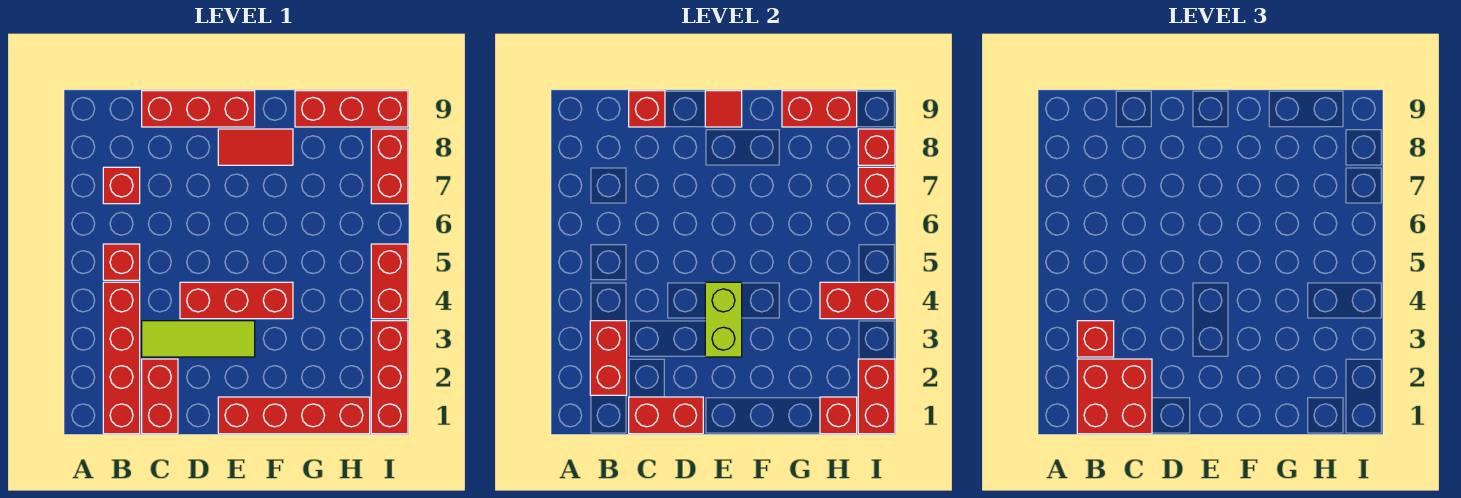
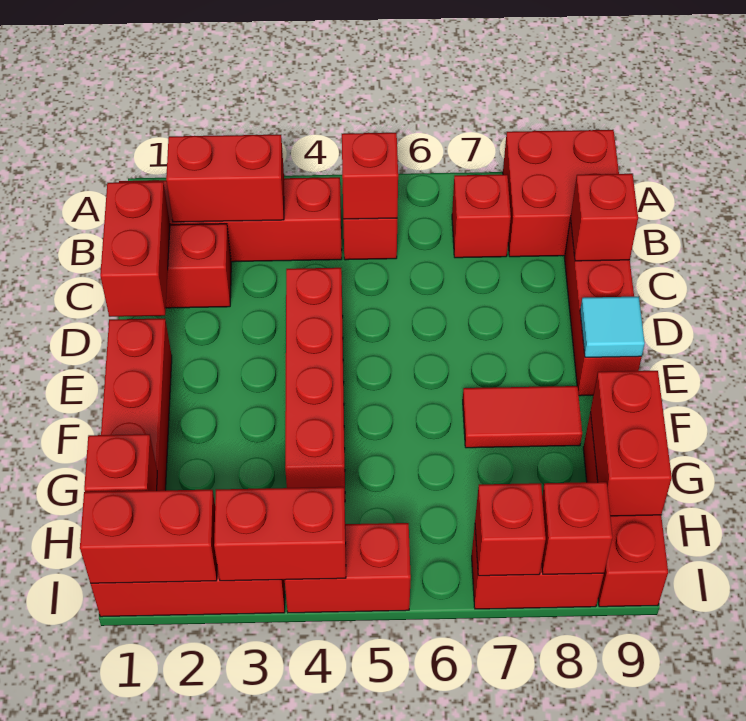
red brick B1:C2 level 3 -> red brick A8:B9 level 1
red brick B3 level 3 -> red brick B5 level 2
lime tile C3:E3 level 1 -> none
red brick D4:F4 level 1 -> red brick D4:G4 level 1
lime brick E3:E4 level 2 -> none
red tile E8:F8 level 1 -> red tile F7:F8 level 1
red tile E9 level 2 -> cyan tile E9 level 2
red brick H4:I4 level 2 -> red brick I3:I4 level 2

